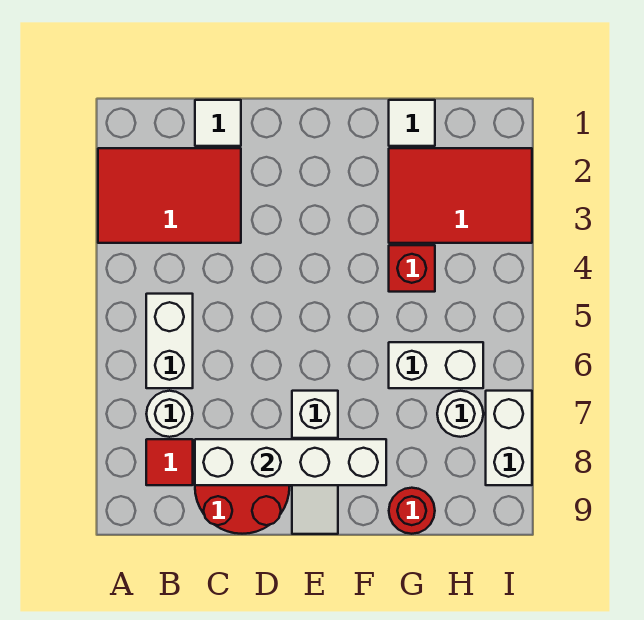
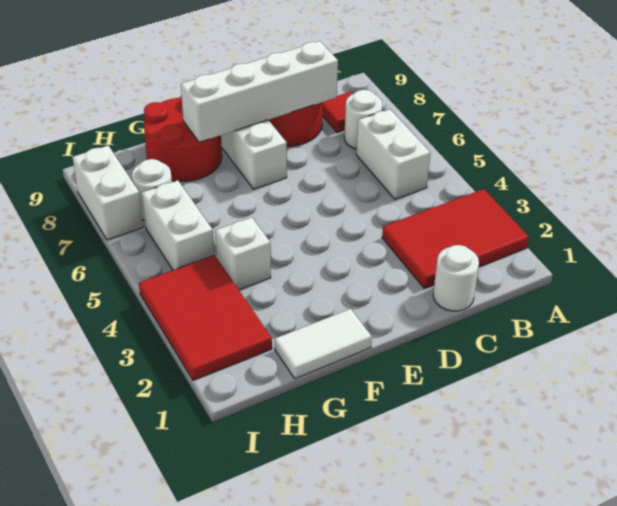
white tile C1 level 1 -> white round brick C1 level 1
white tile G1 level 1 -> white tile F1:G1 level 1
red tile G2:I3 level 1 -> red tile H2:I4 level 1
red brick G4 level 1 -> white brick G4 level 1
white brick G6:H6 level 1 -> white brick H5:H6 level 1
red round brick G9 level 1 -> red round brick F8:G9 level 1

